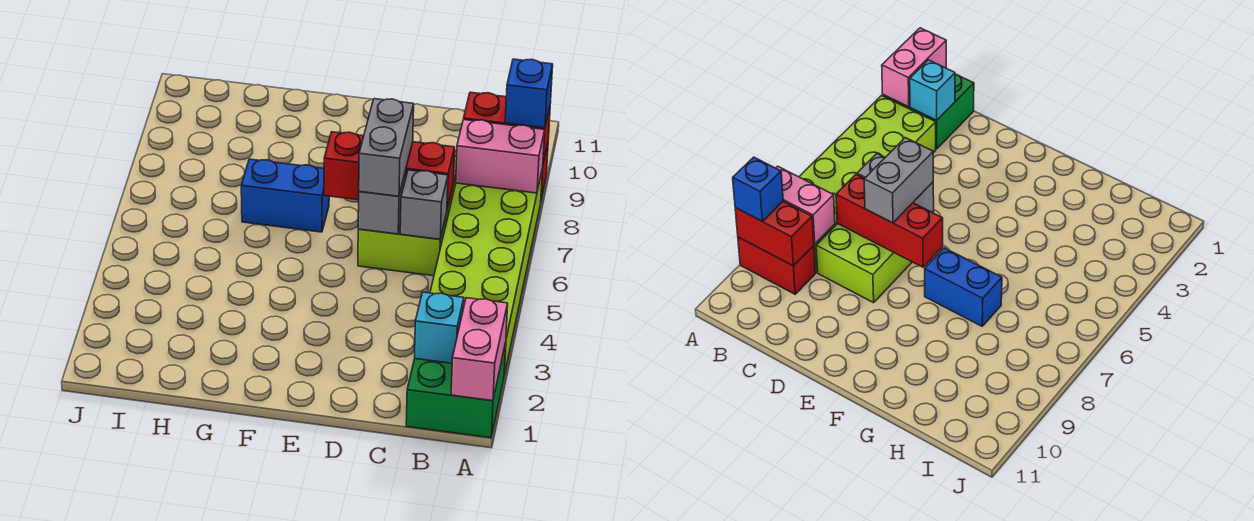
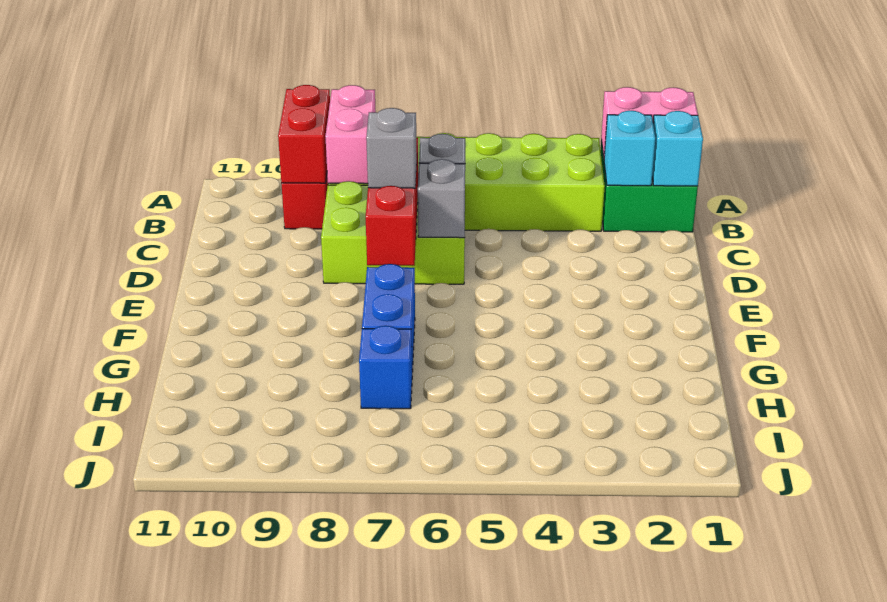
blue brick A9 level 3 -> blue brick H7 level 1
none -> cyan brick B1 level 2
grey brick D6:D7 level 3 -> grey brick D7 level 3

